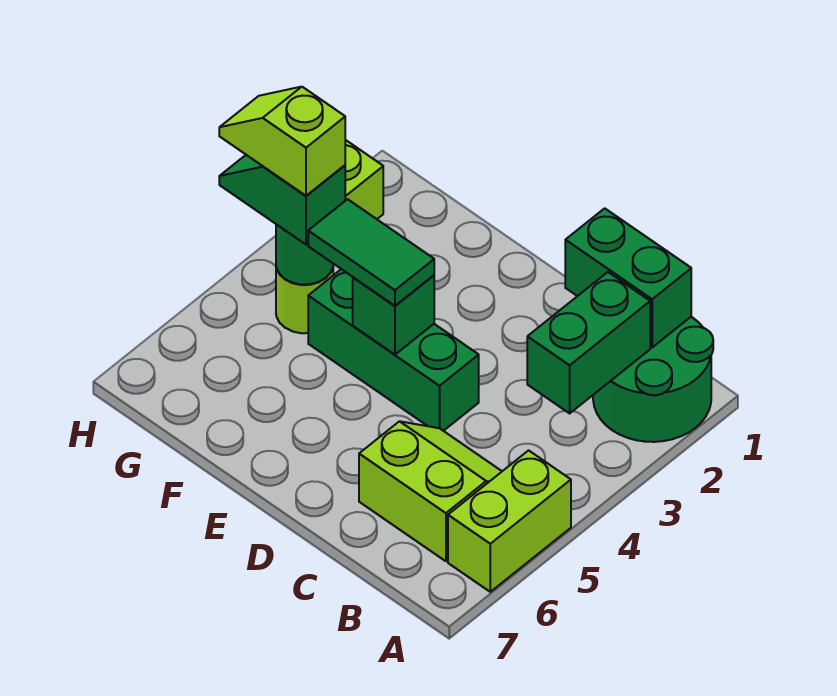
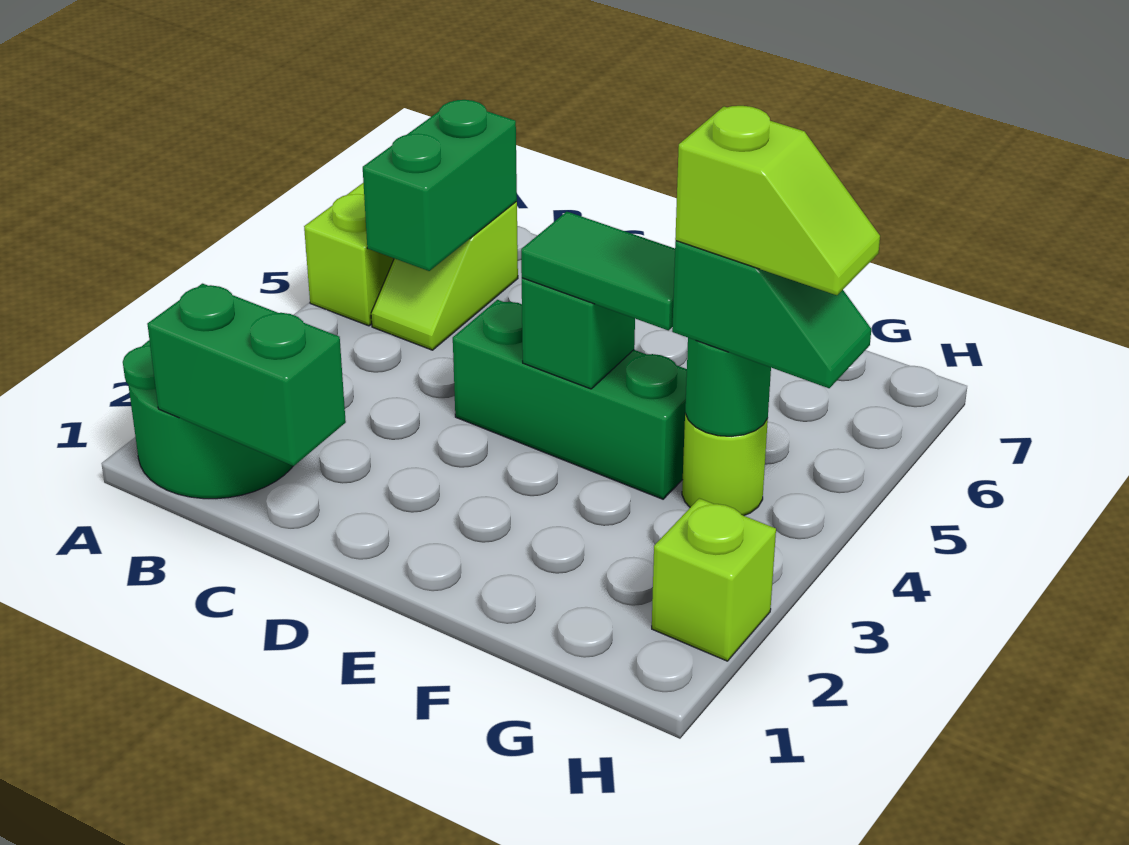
green brick B2:B3 level 2 -> green brick B5:B6 level 2
lime slope B5:C6 level 1 top 6 -> lime slope B5:B6 level 1 top 6

